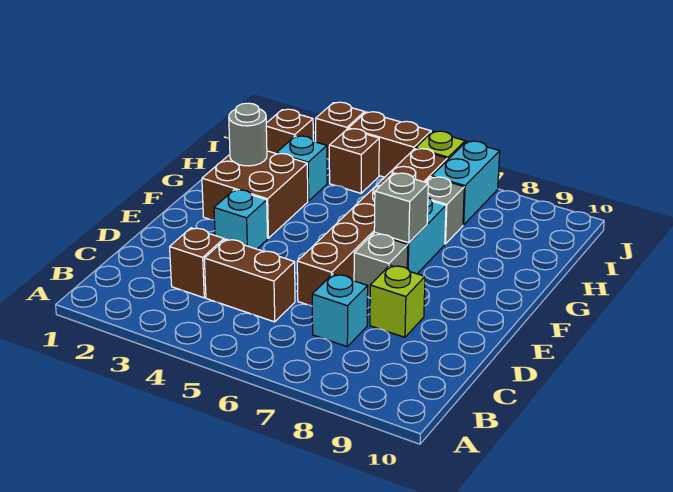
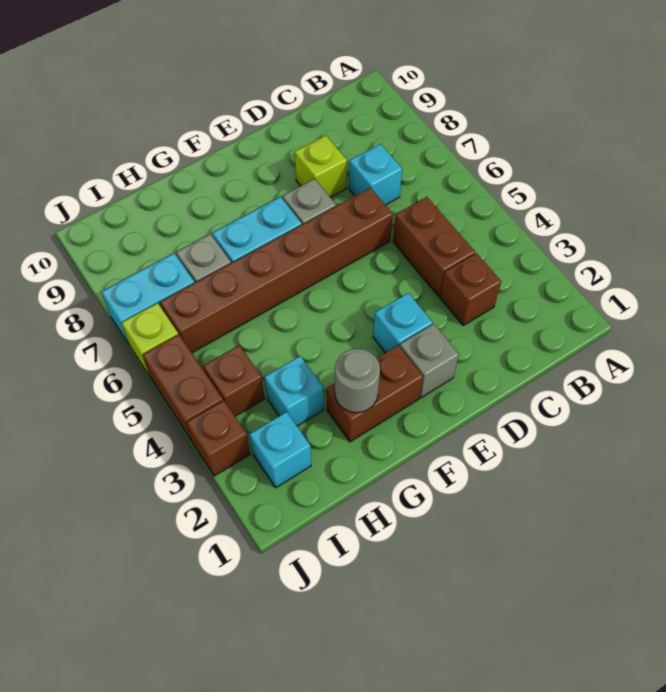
brown brick F2:G3 level 1 -> brown brick F2:G2 level 1
grey brick F7 level 2 -> grey brick E2 level 1
brown brick I2 level 1 -> cyan brick I2 level 1

